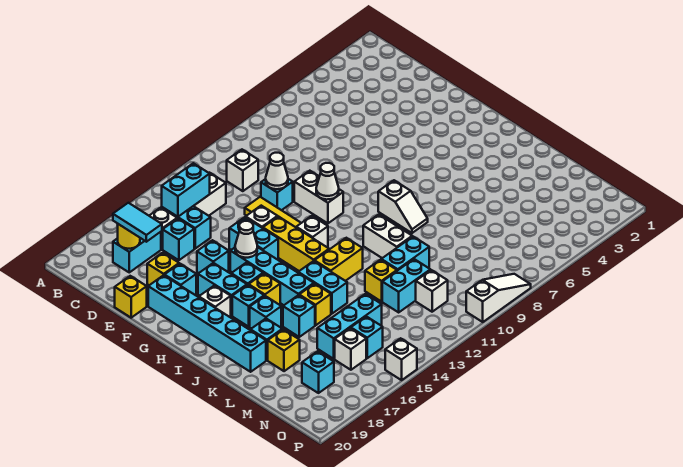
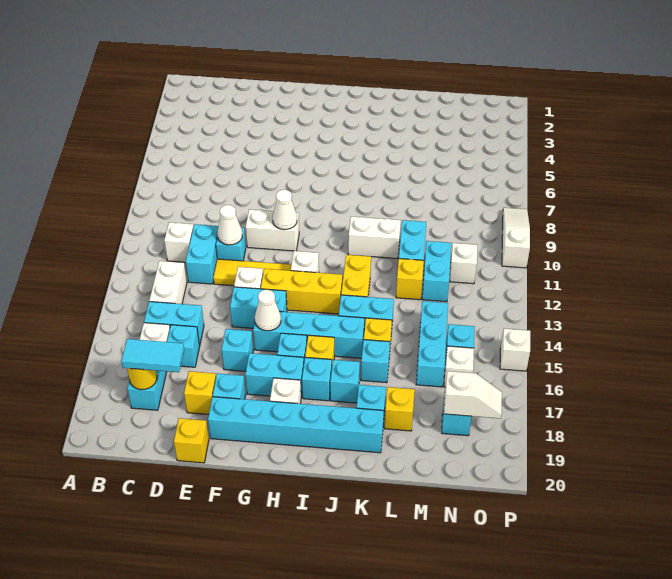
cyan brick C14:C15 level 2 -> cyan brick D11:D12 level 1
white slope I8:J8 level 1 top I -> white slope N18:O18 level 2 top N

